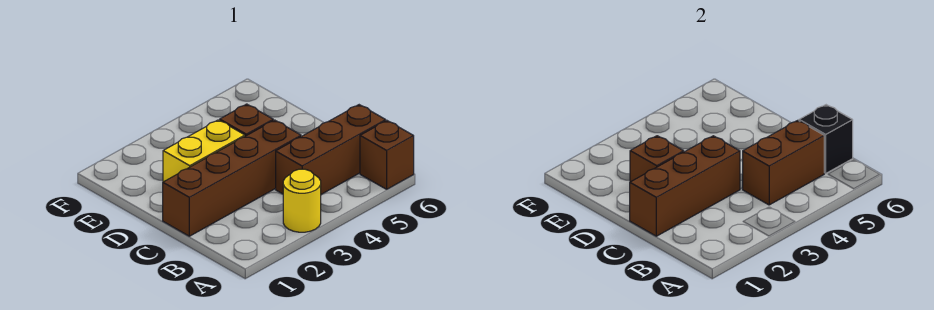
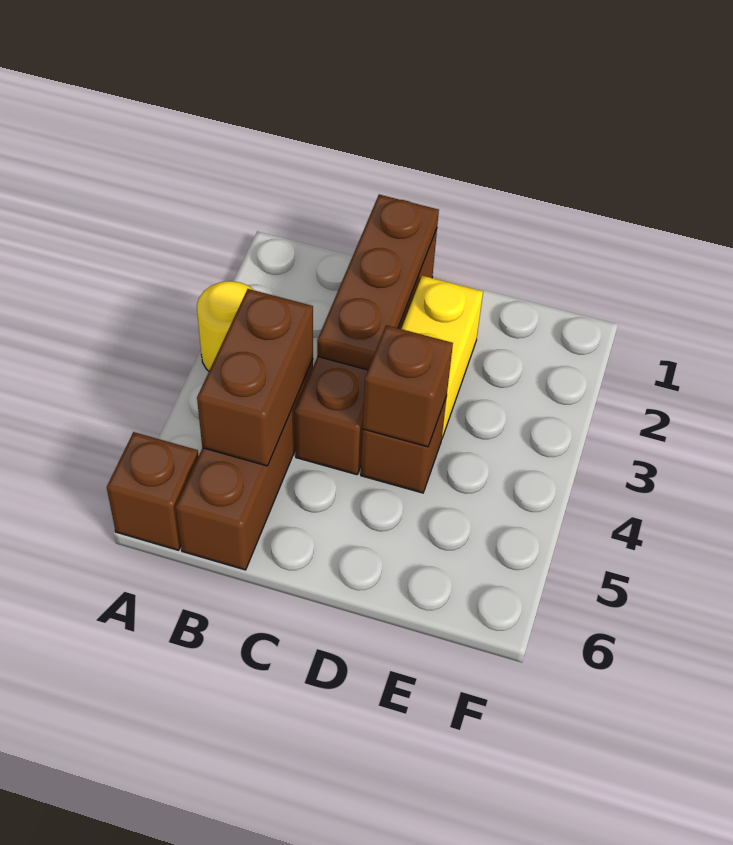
black brick B6 level 2 -> none
brown brick C1:C3 level 2 -> brown plate C1:C3 level 2
brown brick D2 level 2 -> brown brick D4 level 2

